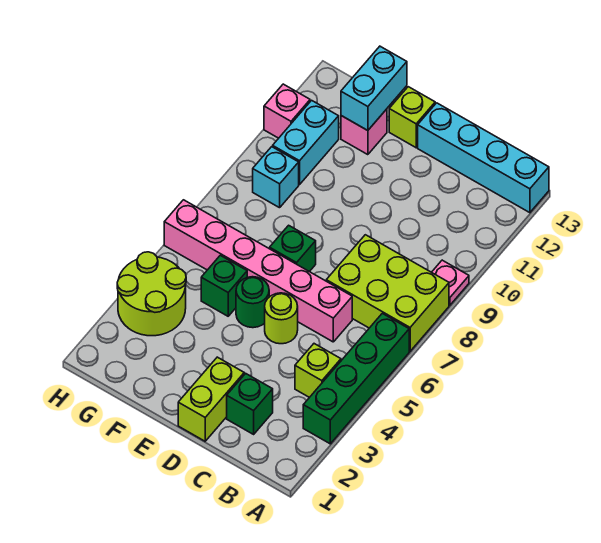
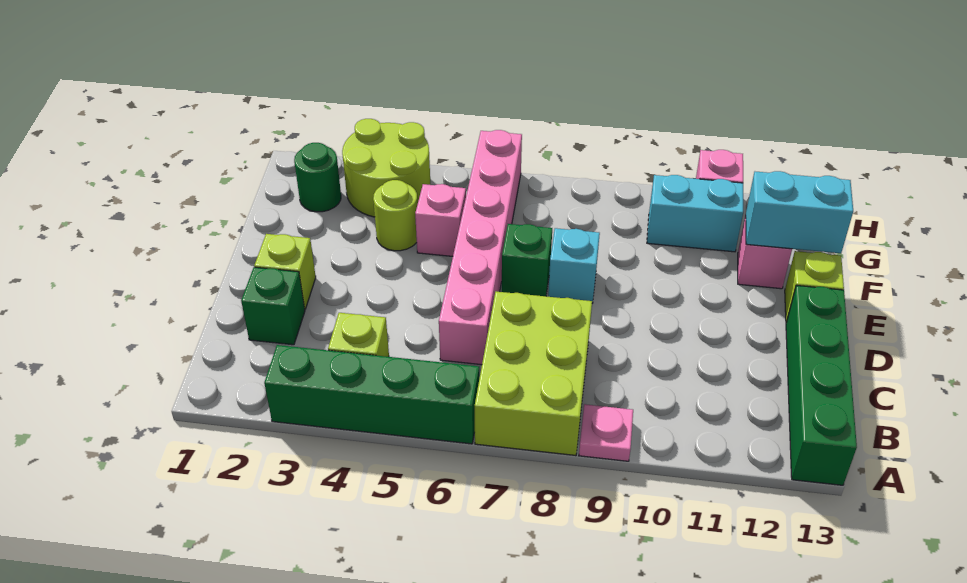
cyan brick A13:D13 level 1 -> green brick A13:D13 level 1
lime brick D1:D2 level 1 -> lime brick D2 level 1
lime round brick D5 level 1 -> lime round brick F4 level 1
green round brick E5 level 1 -> green round brick G2 level 1
green brick F5 level 1 -> pink brick F5 level 1
cyan brick G9 level 1 -> cyan brick E8 level 1

